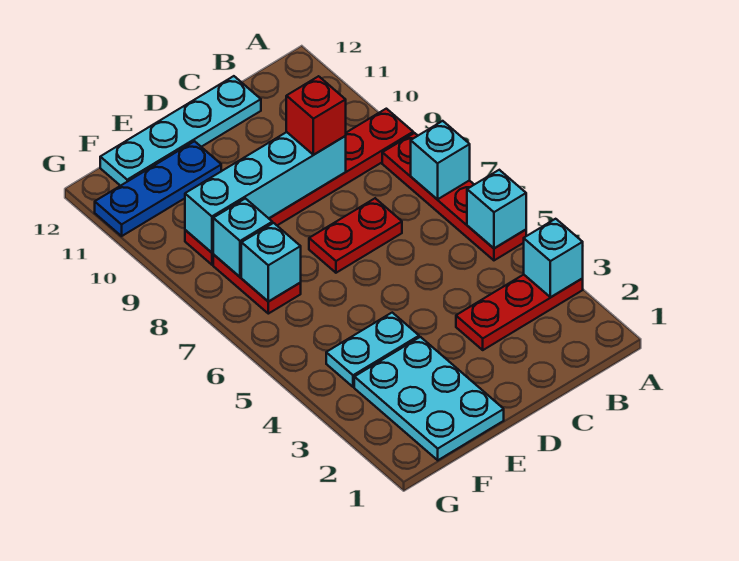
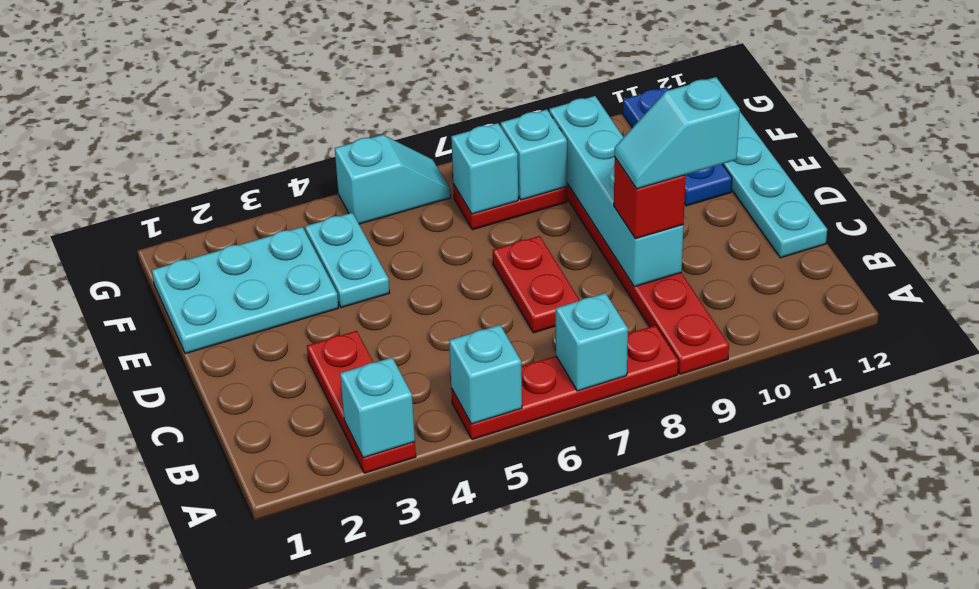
none -> cyan slope C9:C10 level 4 top 10
none -> cyan slope G5:G6 level 1 top 5

